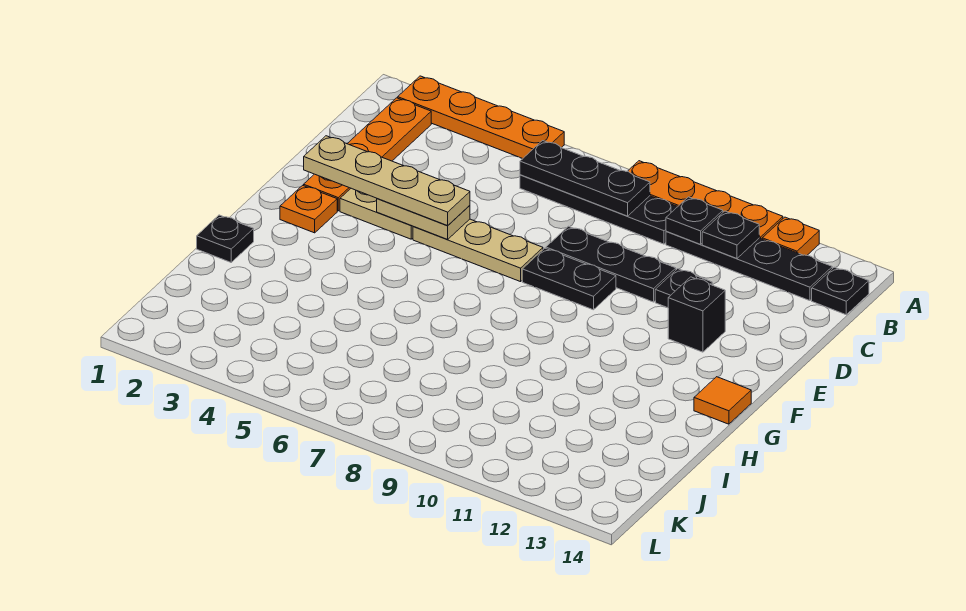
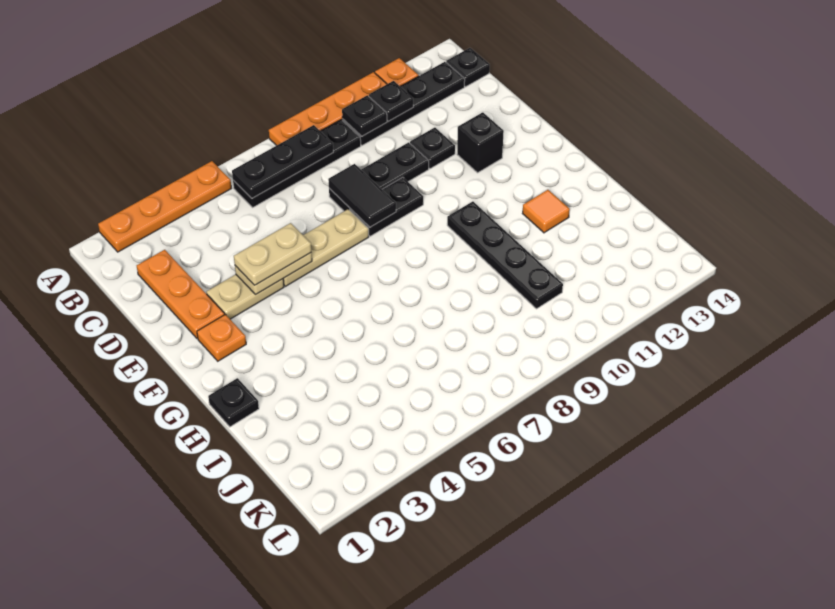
orange plate B2:E2 level 1 -> orange plate C2:E2 level 1
none -> black tile D8:E8 level 2
tan plate E2:E5 level 3 -> tan plate E4:E5 level 3
none -> black plate G10:J10 level 1
orange tile G14 level 1 -> orange tile H12 level 1

